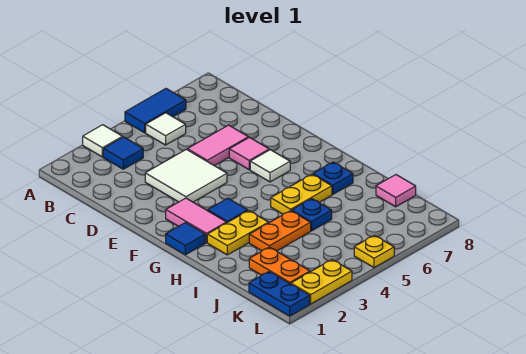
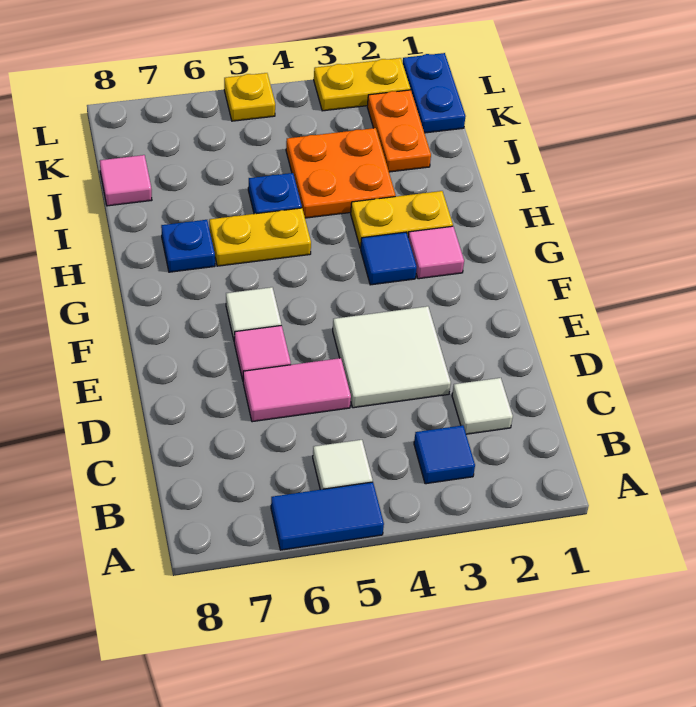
white tile A3 level 1 -> white tile C2 level 1
pink tile F2:G2 level 1 -> pink tile G2 level 1
blue tile G1 level 1 -> none
orange plate I3:I4 level 1 -> orange plate I3:J4 level 1

